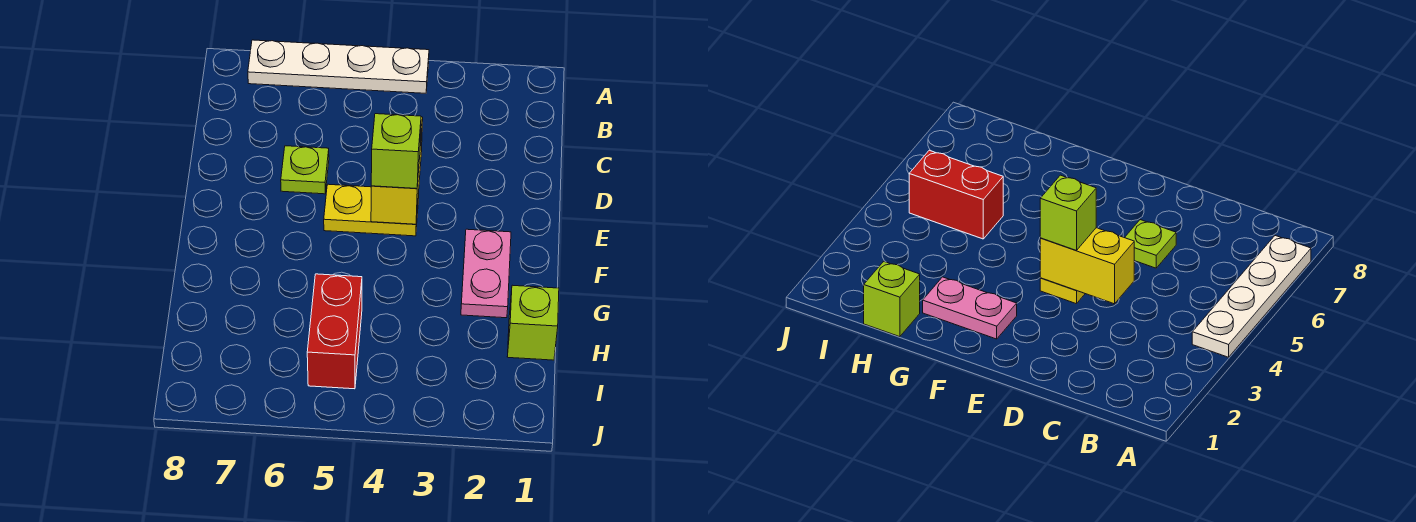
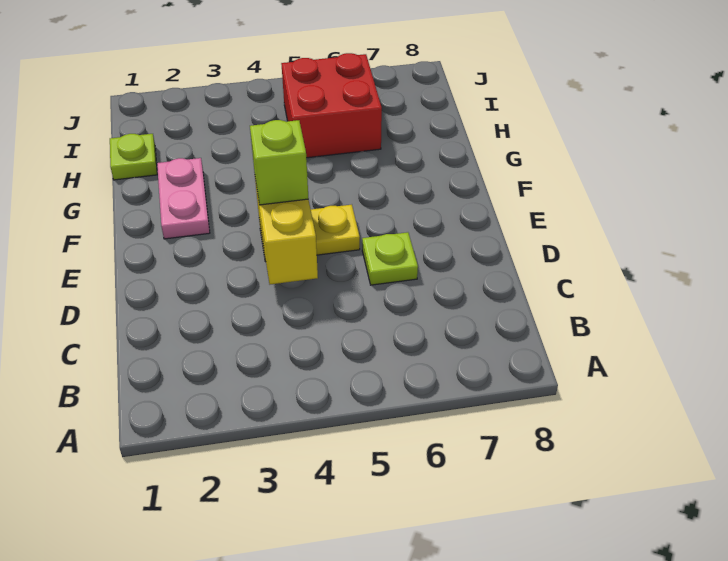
white plate A4:A7 level 1 -> none
lime brick H1 level 1 -> lime plate H1 level 1
red brick H5:I5 level 1 -> red brick H5:I6 level 1

